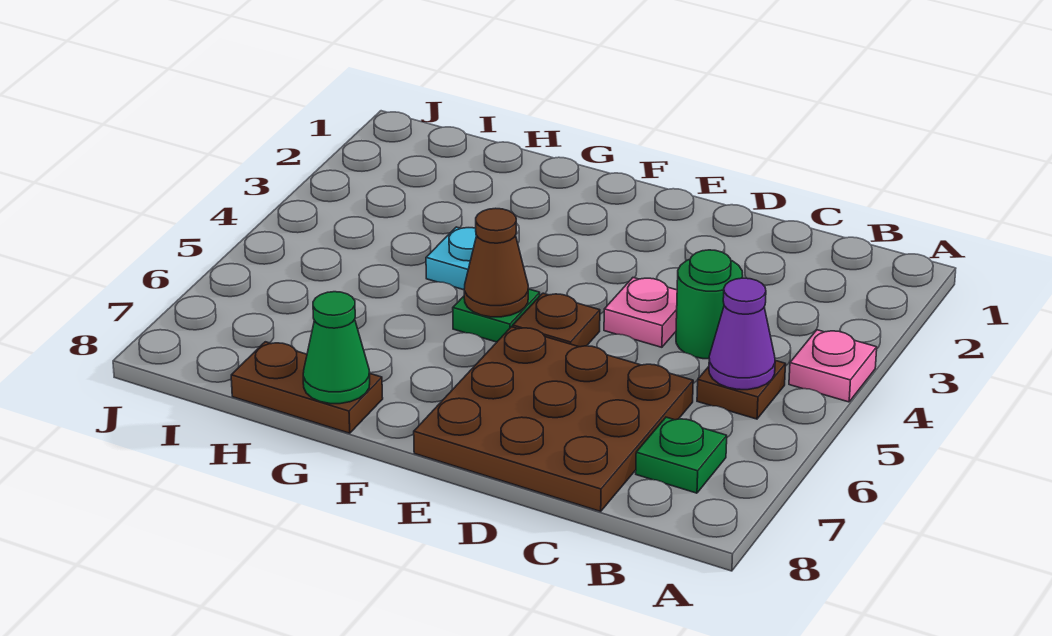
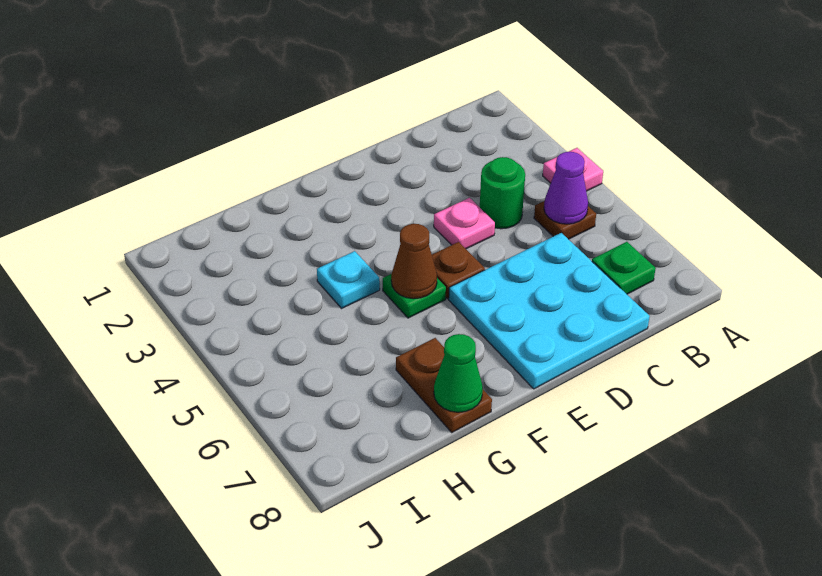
brown plate C6:E8 level 1 -> cyan plate C6:E8 level 1
brown plate G8:H8 level 1 -> brown plate G7:G8 level 1

